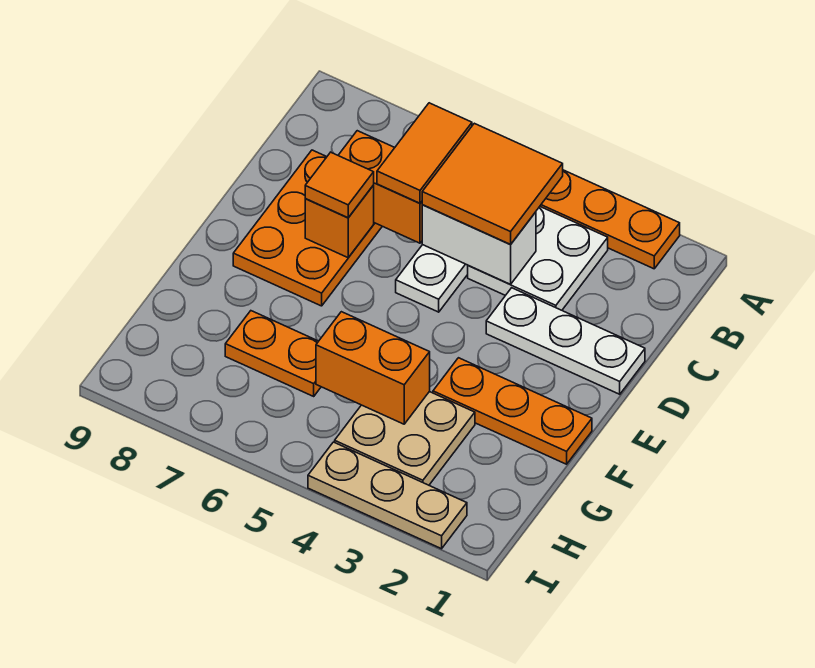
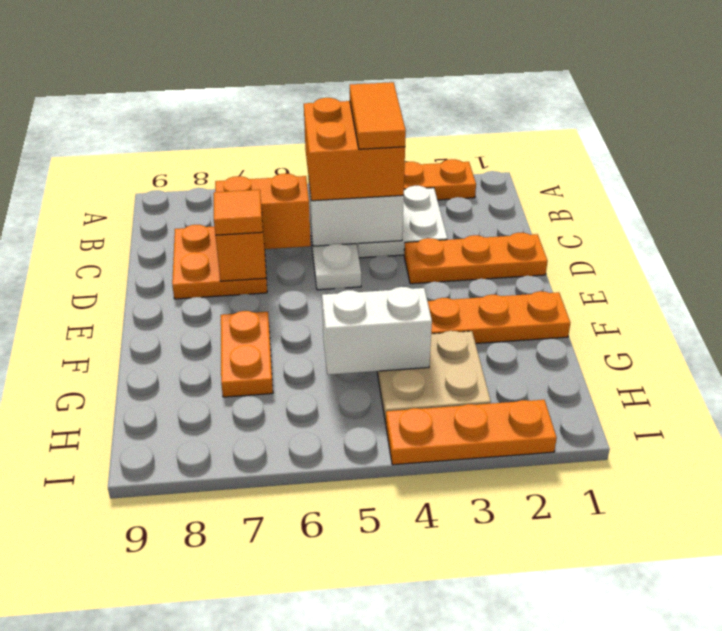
orange tile B4:C5 level 3 -> orange brick B4:C5 level 3
orange tile B6:C6 level 3 -> orange tile B4:C4 level 4
orange plate C7:E8 level 1 -> orange plate C7:D8 level 1
white plate D1:D3 level 1 -> orange plate D1:D3 level 1
orange brick G4:G5 level 2 -> white brick G4:G5 level 2
orange plate G6:G7 level 1 -> orange plate F7:G7 level 1
tan plate I2:I4 level 1 -> orange plate I2:I4 level 1

